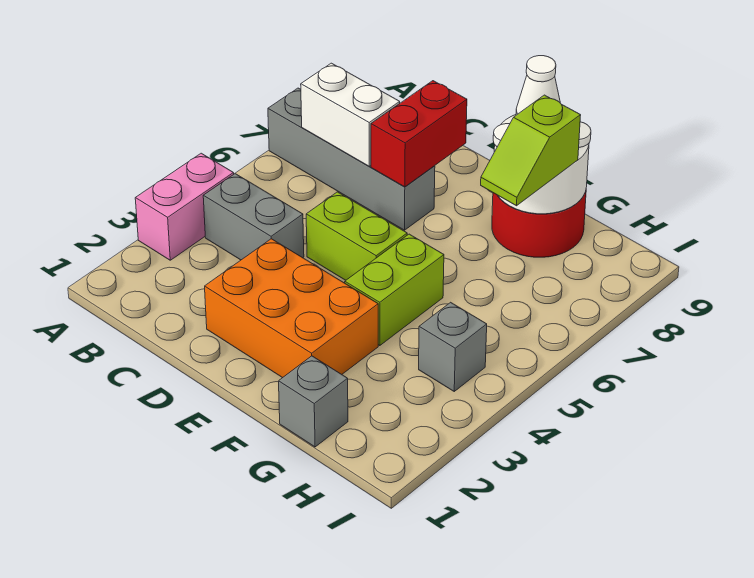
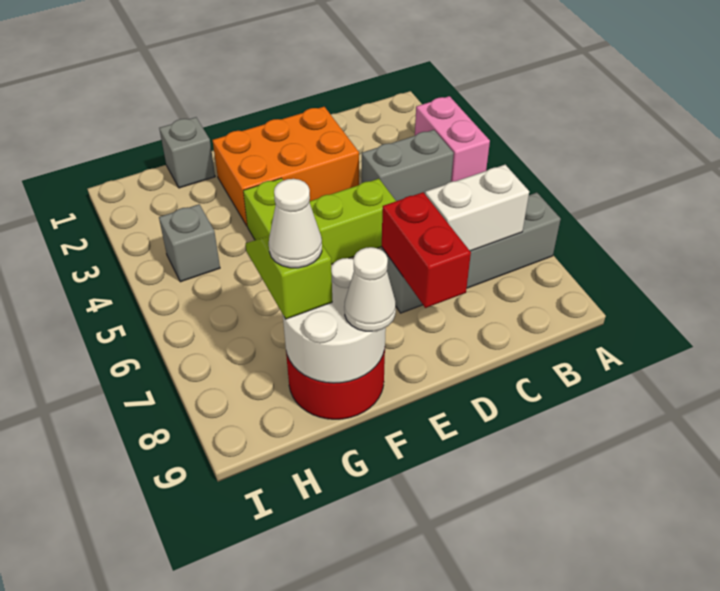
none -> white cone G8 level 4

